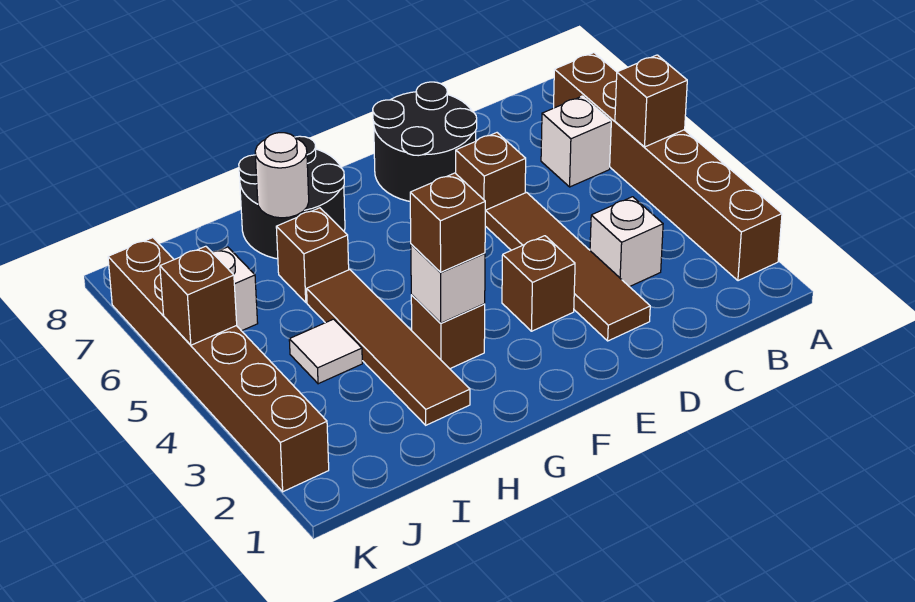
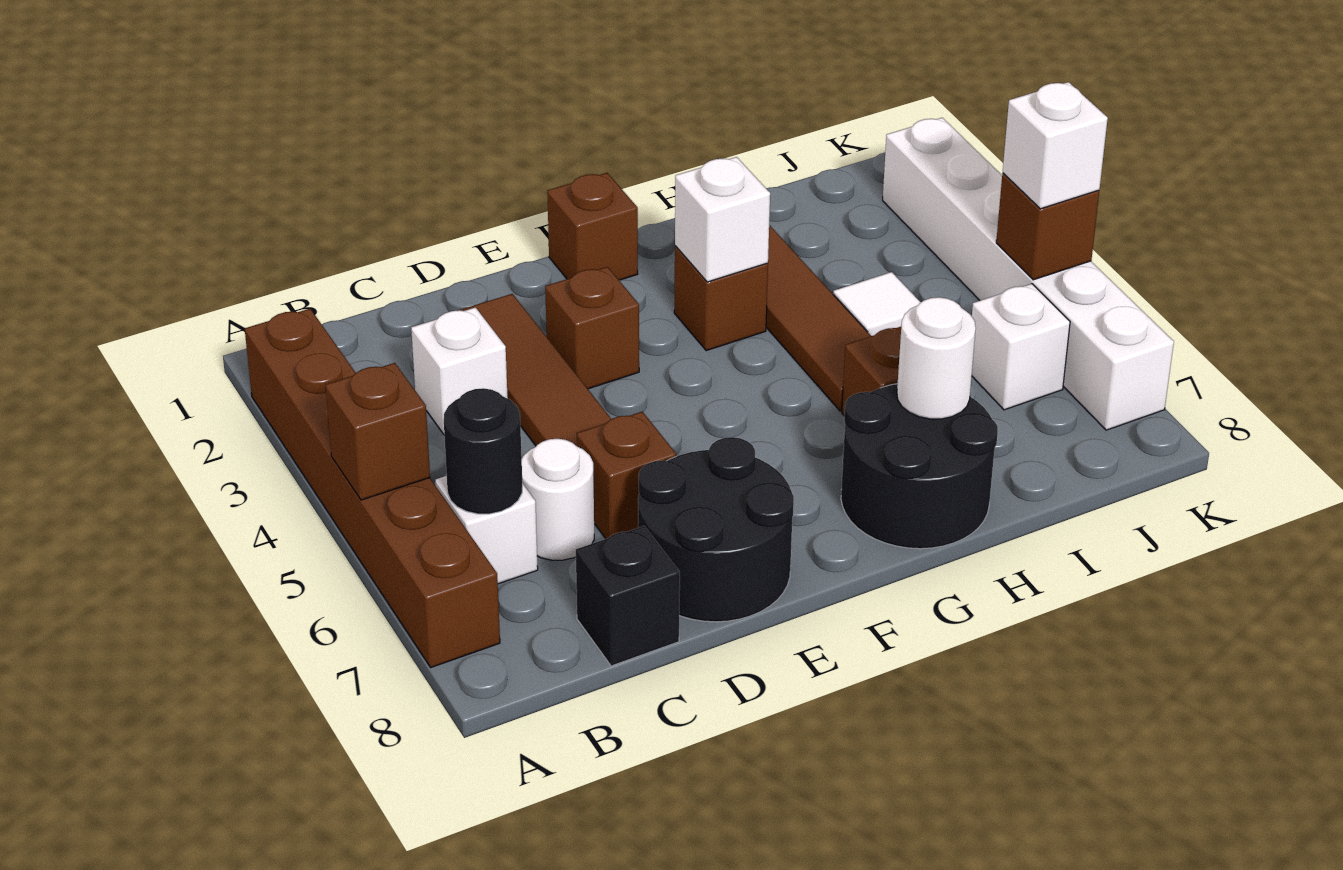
none -> black round brick B6 level 2
none -> white round brick C6 level 1
none -> black brick C8 level 1
brown brick G3 level 3 -> brown brick F1 level 1
brown brick K2:K7 level 1 -> white brick K2:K7 level 1
none -> white brick K5 level 3

